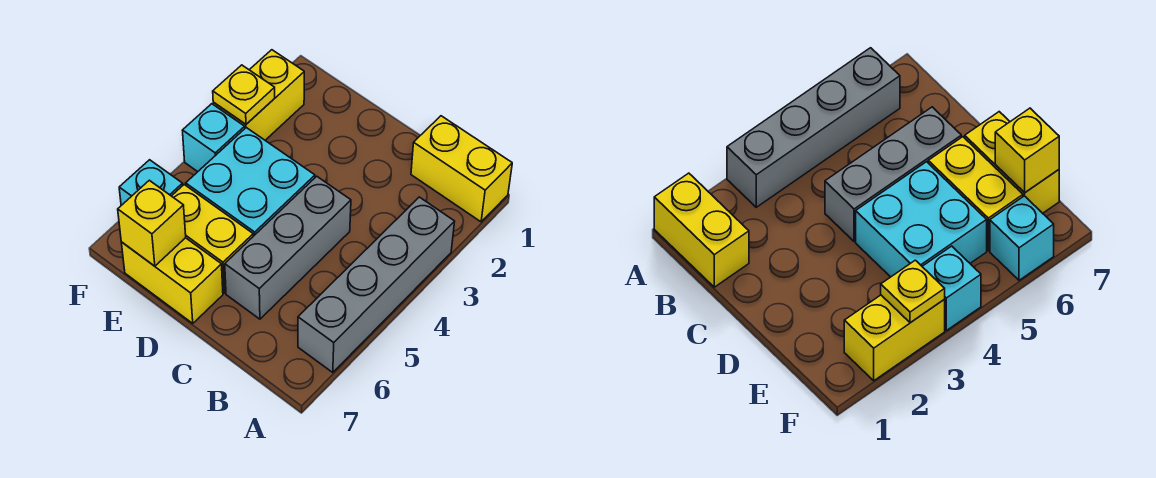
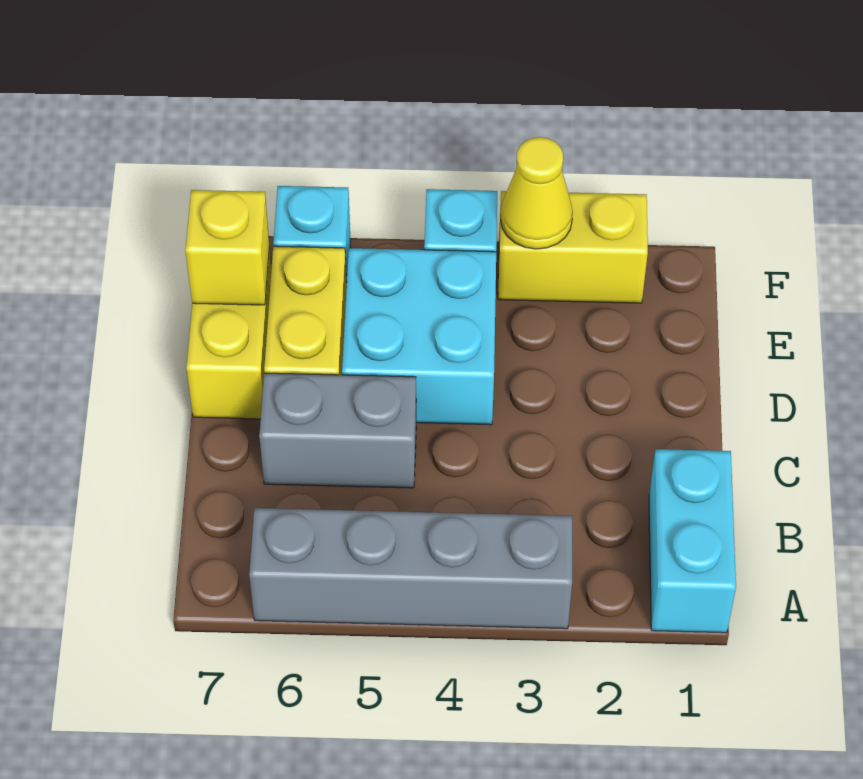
yellow brick A1:B1 level 1 -> cyan brick A1:B1 level 1
grey brick C4:C6 level 1 -> grey brick C5:C6 level 1
yellow plate F3 level 2 -> yellow cone F3 level 2

